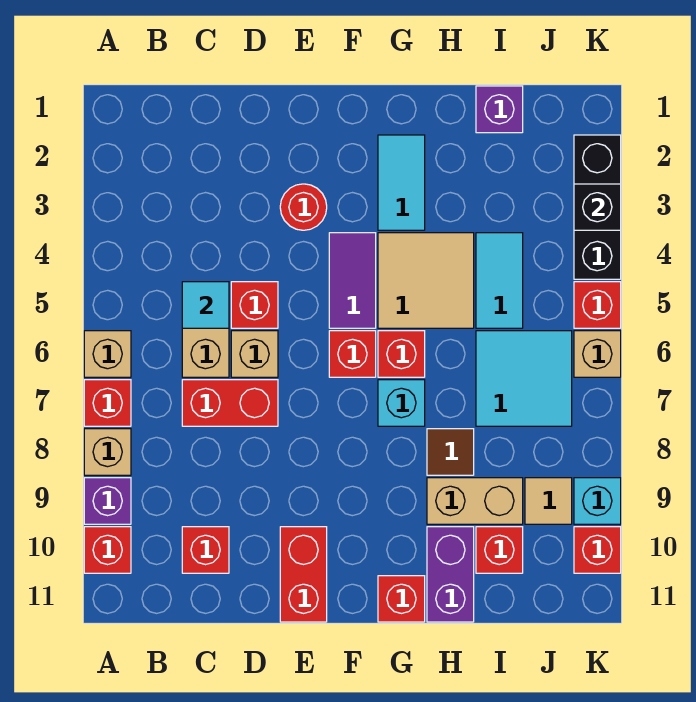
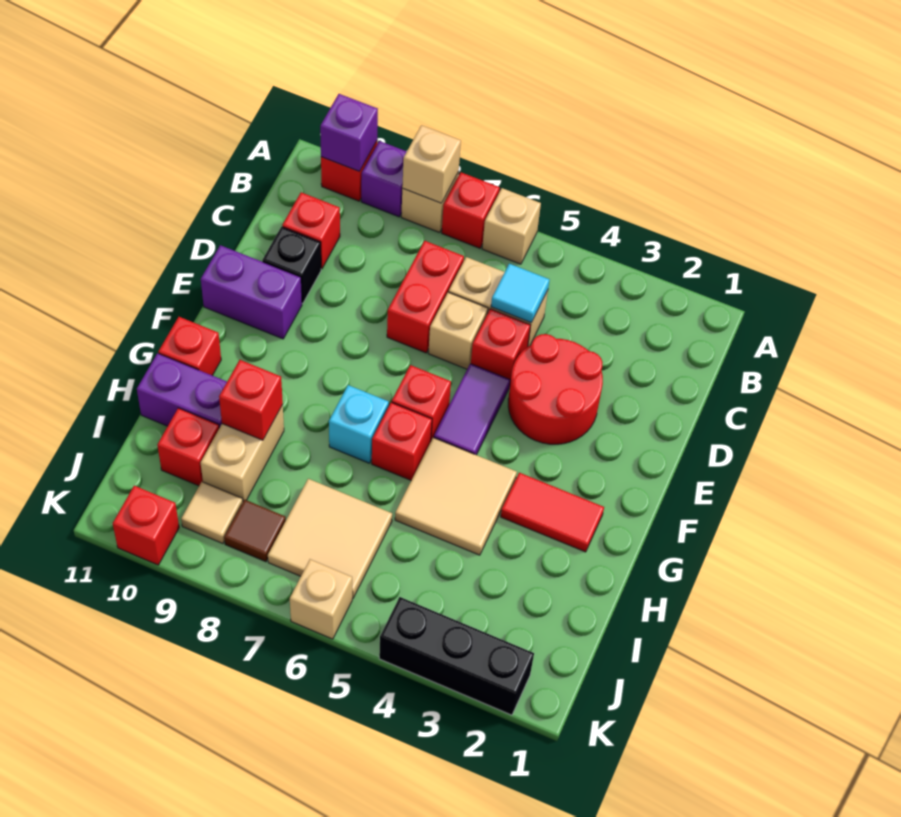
none -> tan brick A8 level 2
red round brick E3 level 1 -> red round brick D3:E4 level 1
red brick E10:E11 level 1 -> purple brick E10:E11 level 1
purple tile F4:F5 level 1 -> purple tile E5:F5 level 1
cyan tile G2:G3 level 1 -> red tile G2:G3 level 1
brown tile H8 level 1 -> brown tile J8 level 1
purple brick I1 level 1 -> purple brick A10 level 2
cyan tile I4:I5 level 1 -> none
cyan tile I6:J7 level 1 -> tan tile I6:J7 level 1
black brick K3 level 2 -> black brick D10 level 1
red brick K5 level 1 -> red brick H9 level 2
cyan brick K9 level 1 -> none

